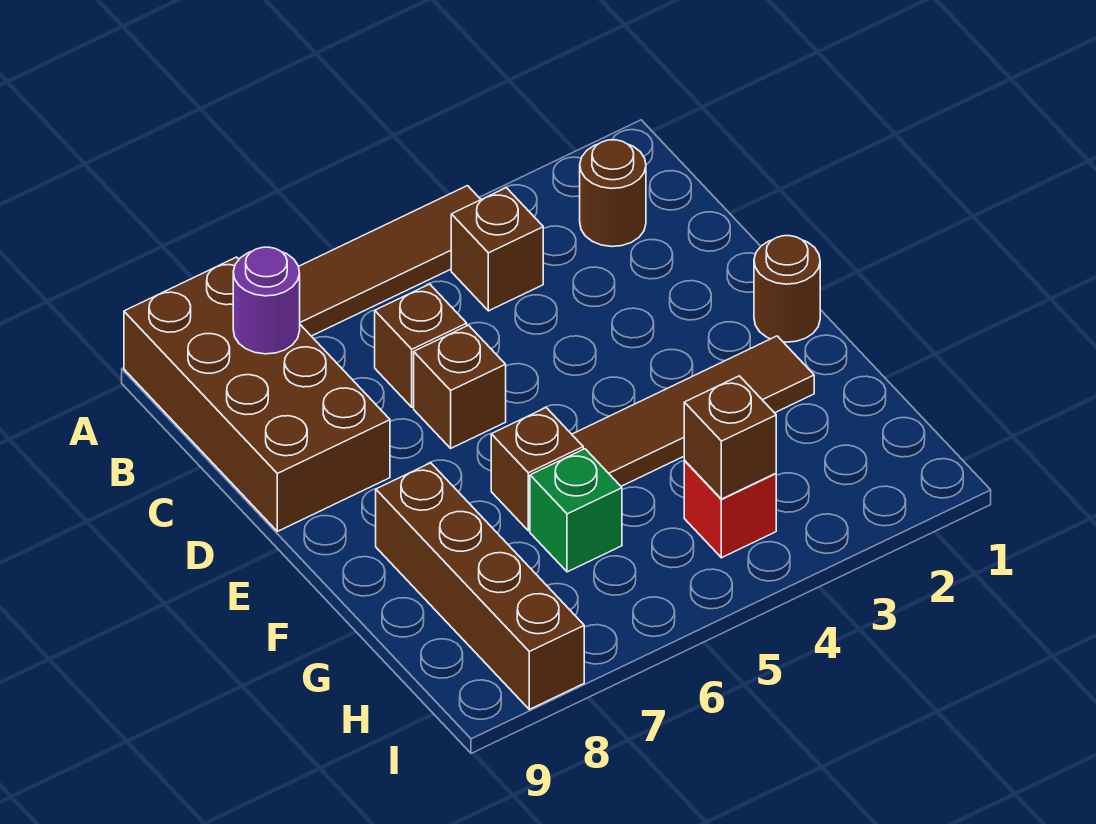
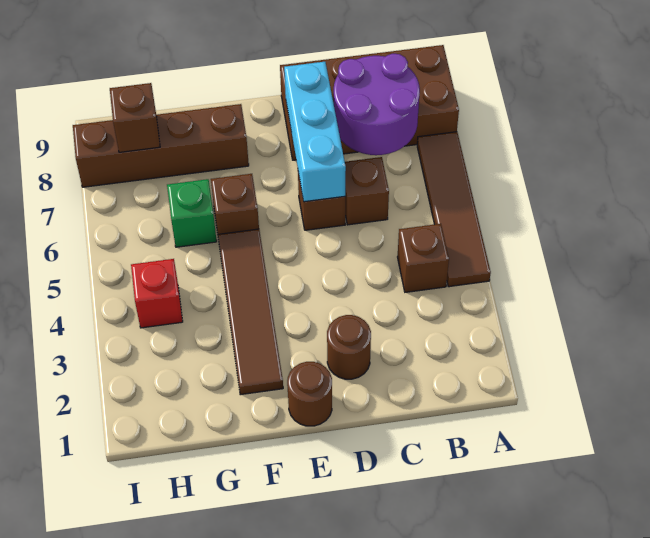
brown round brick B2 level 1 -> brown round brick D2 level 1
purple round brick B8 level 2 -> purple round brick B7:C8 level 2
none -> cyan brick D6:D8 level 2
brown brick H4 level 2 -> brown brick H8 level 2

